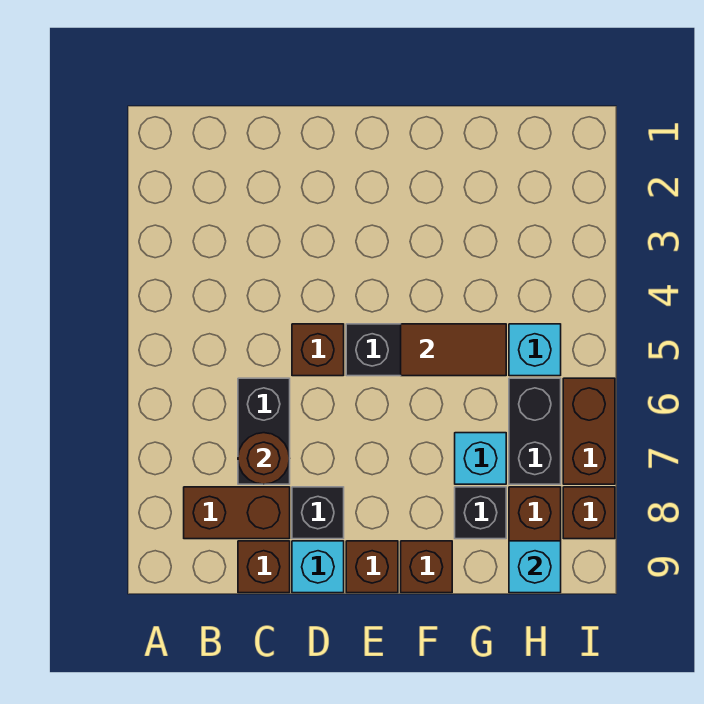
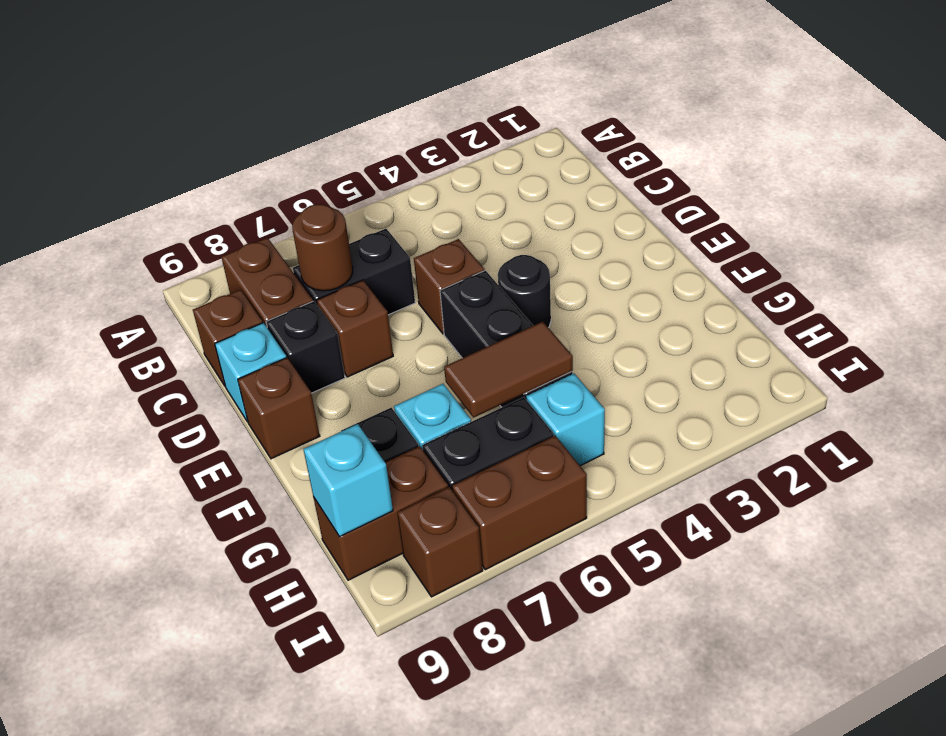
none -> black round brick E4 level 1
brown tile F5:G5 level 2 -> brown tile G5:G6 level 2
brown brick F9 level 1 -> brown brick D7 level 1

